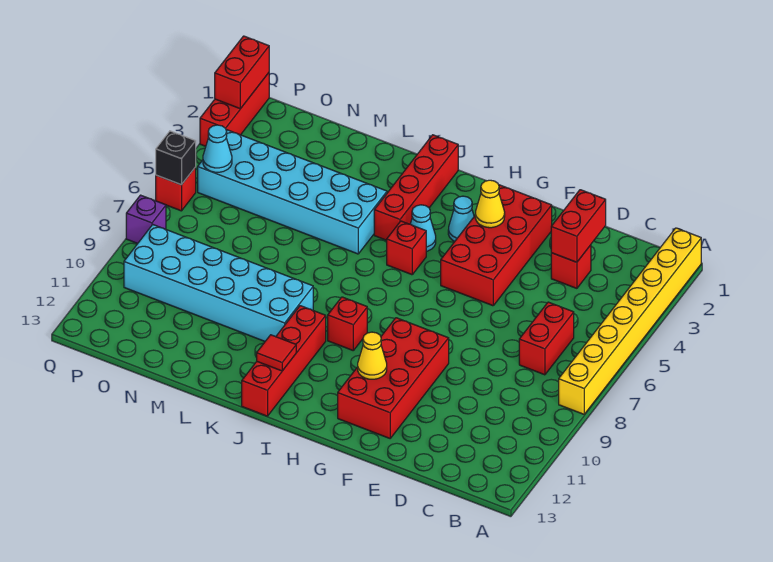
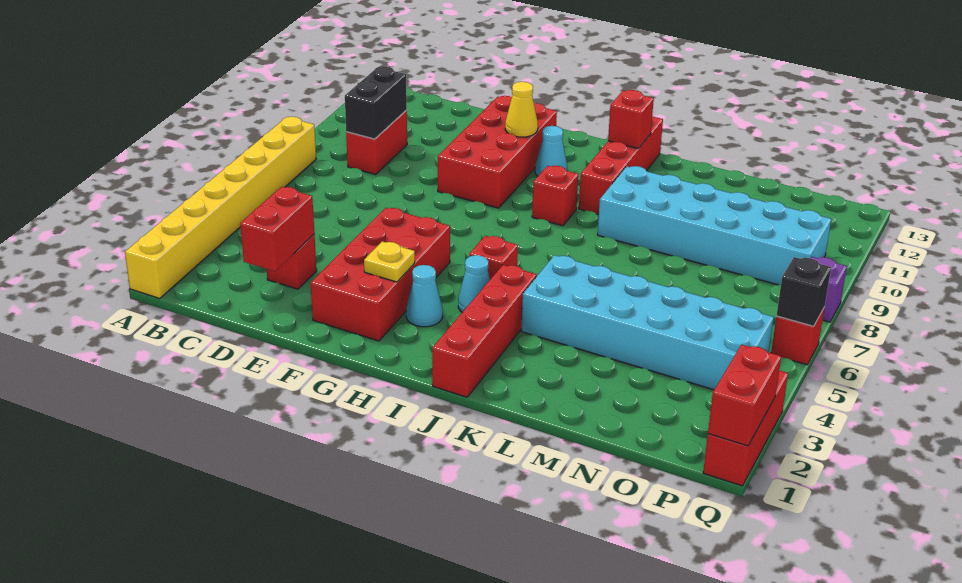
red brick C6:C7 level 1 -> red brick C9:C10 level 1
none -> black brick C9:C10 level 2
yellow cone G3 level 2 -> yellow plate G3 level 2
red tile J12 level 2 -> red brick J12 level 2
cyan cone P5 level 2 -> cyan cone H11 level 1

